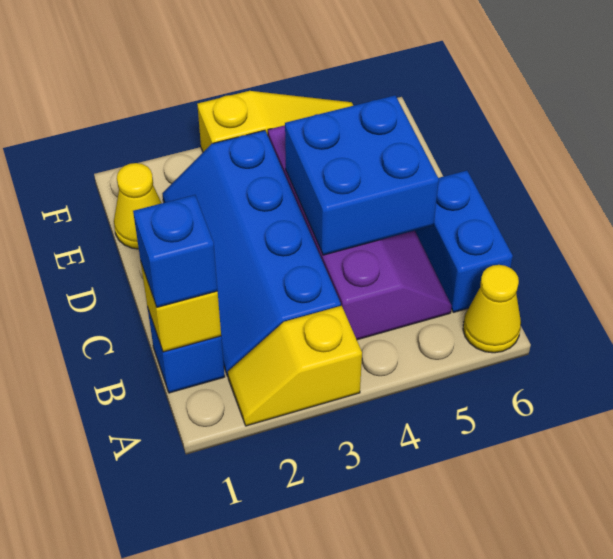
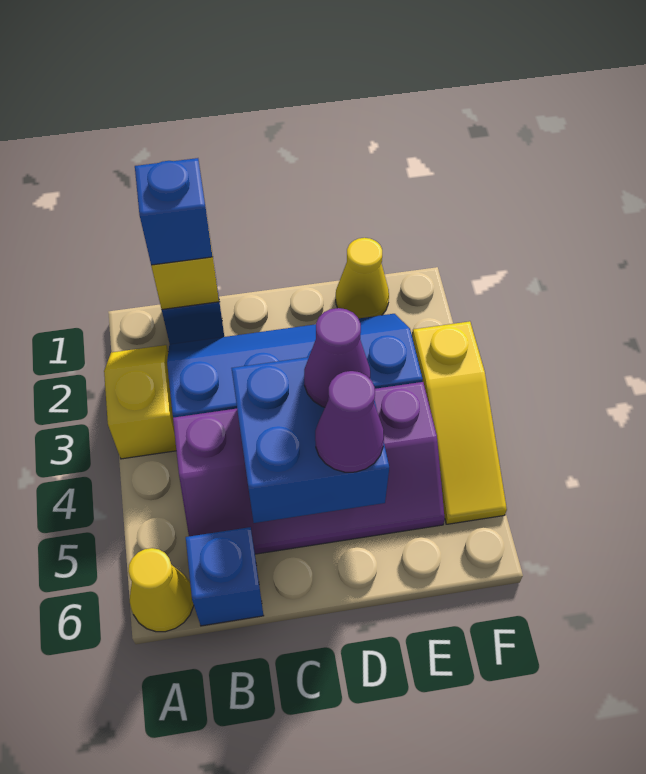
blue brick B6:C6 level 1 -> blue brick B6 level 1
none -> purple cone D4 level 3
none -> purple cone D5 level 3

